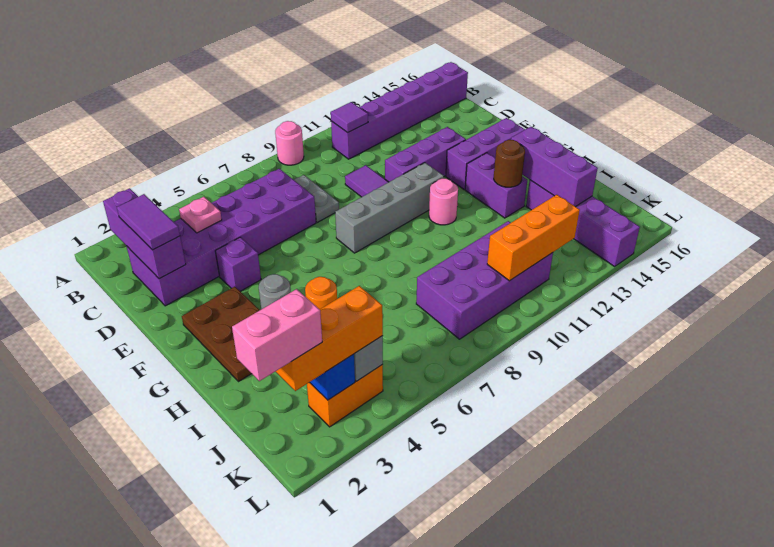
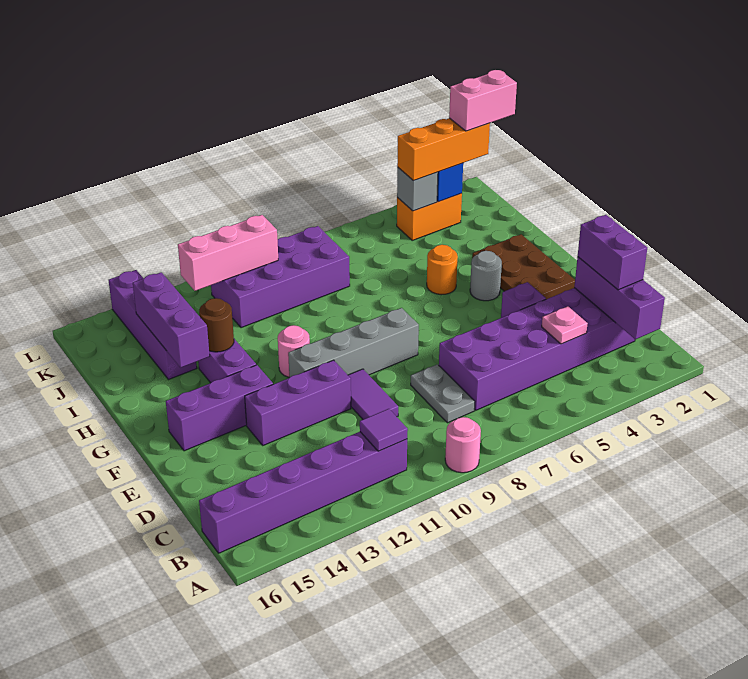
purple tile C2:D2 level 3 -> purple brick C2:D2 level 3
orange brick K10:K12 level 2 -> pink brick K10:K12 level 2

